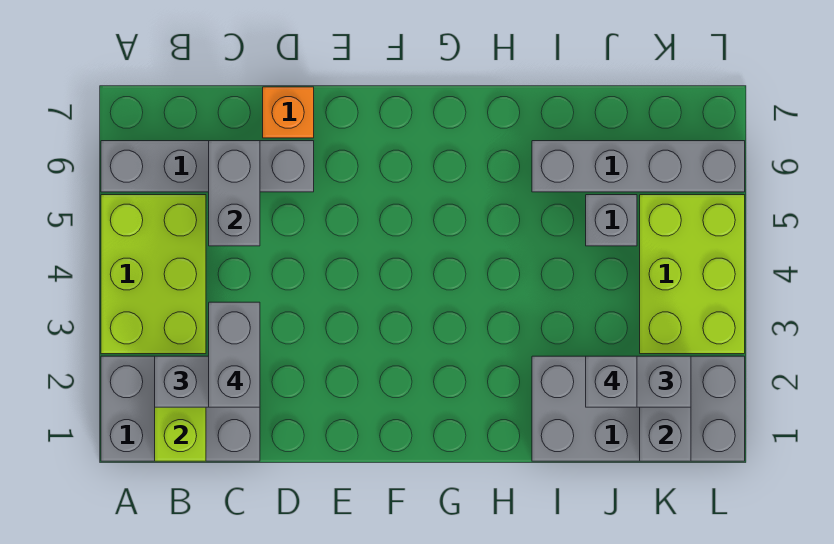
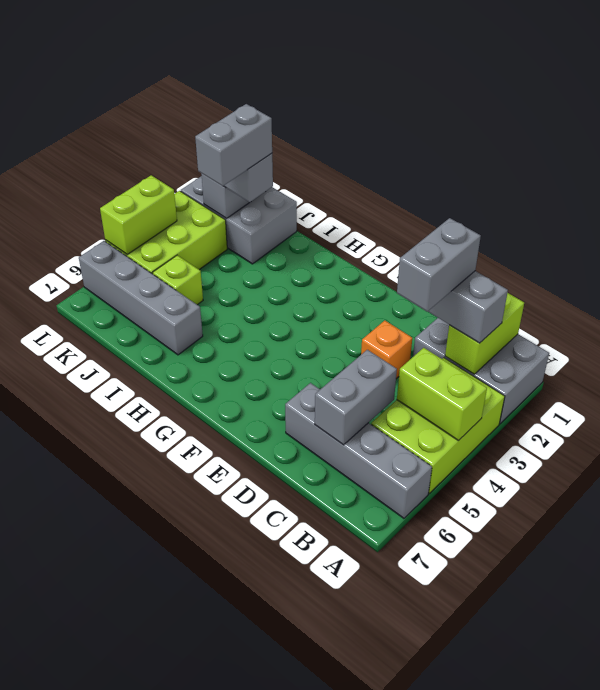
none -> lime brick A4:B4 level 2
orange brick D7 level 1 -> orange brick D3 level 1
grey brick I1:L2 level 1 -> grey brick J1:L2 level 1
grey brick J2 level 4 -> grey brick J2:J3 level 4
grey brick J5 level 1 -> lime brick J5 level 1
none -> lime brick L4:L5 level 2

